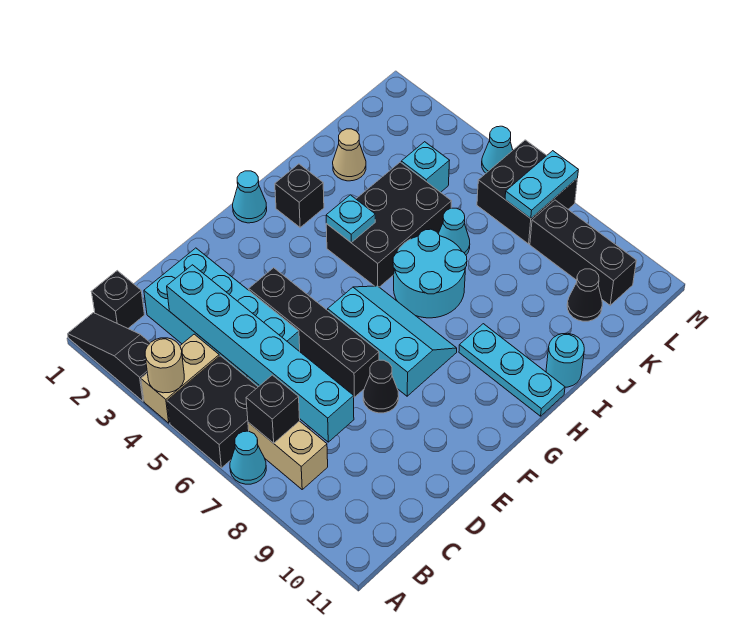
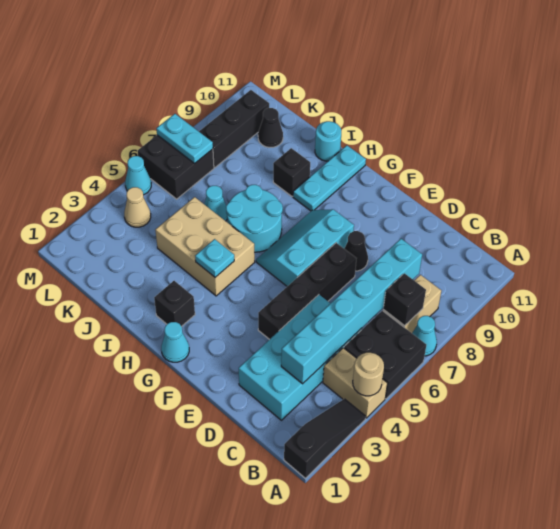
black slope A1:A3 level 1 top 3 -> black slope A1:A3 level 1 top 1
black brick B1 level 1 -> black brick I9 level 1
black brick H4:J5 level 1 -> tan brick H4:J5 level 1
tan cone J2 level 1 -> tan cone L4 level 1
cyan brick K4 level 1 -> none

